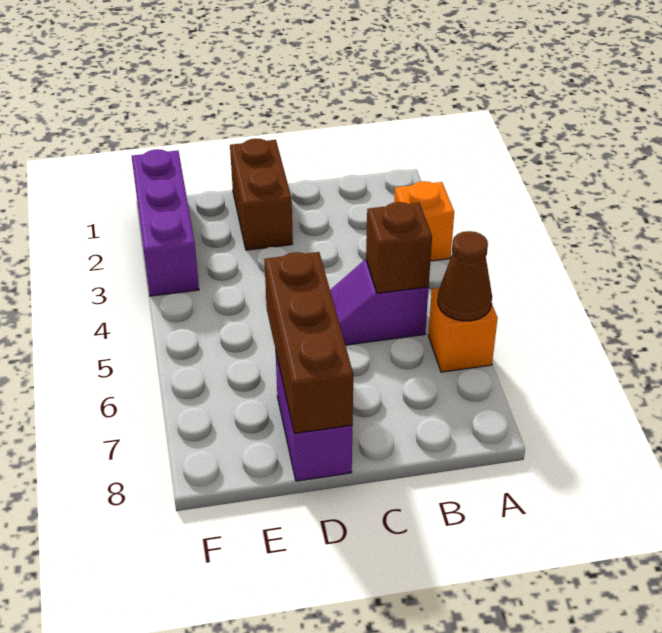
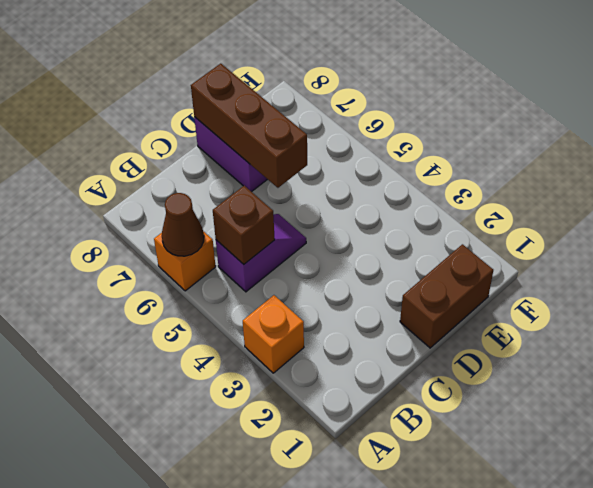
brown brick D1:D2 level 1 -> brown brick D1:E1 level 1
purple brick F1:F3 level 1 -> none

